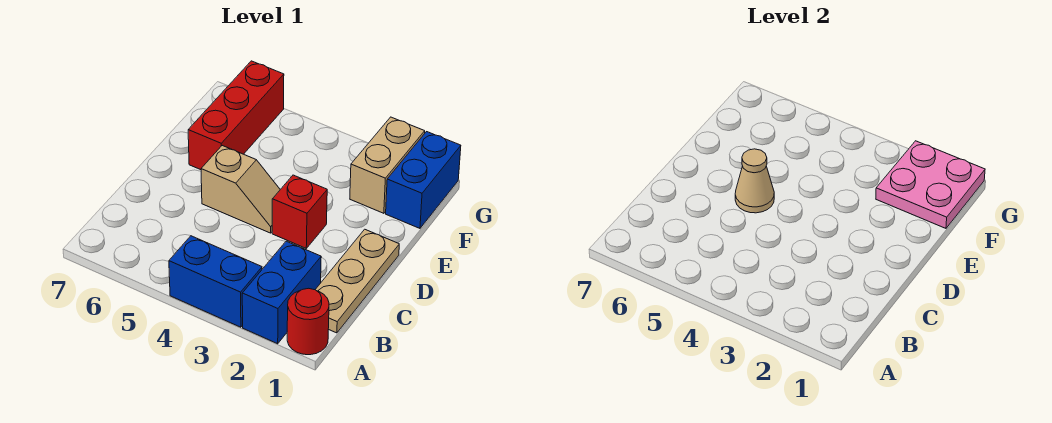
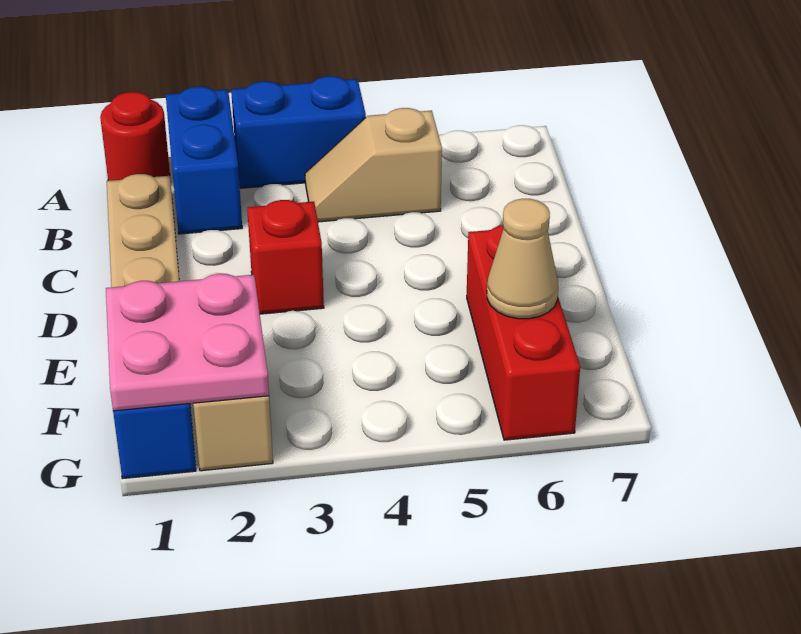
tan slope D4:D5 level 1 top 5 -> tan slope B4:B5 level 1 top 5
tan cone D5 level 2 -> tan cone F6 level 2

